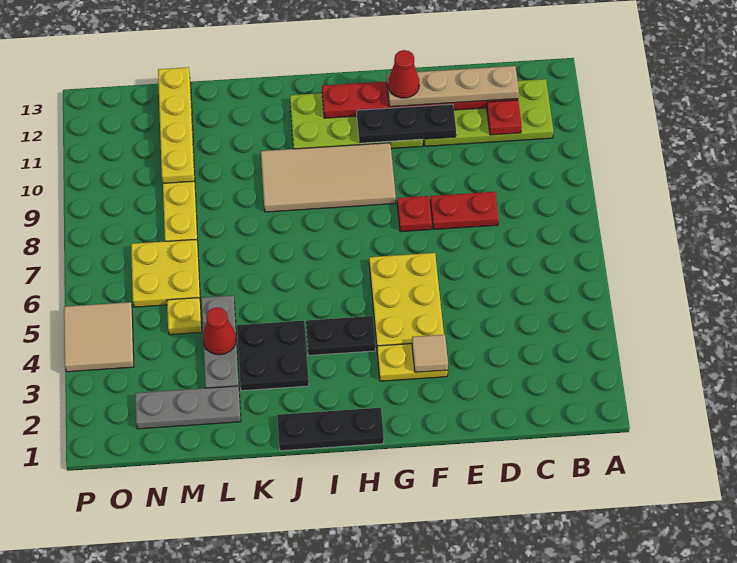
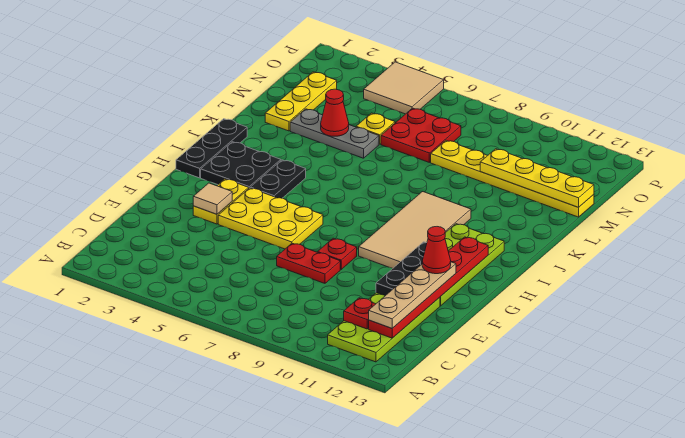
red plate D8:E8 level 1 -> red plate E7:E8 level 1
black plate J3:K4 level 1 -> black plate H2:I3 level 1
grey plate L2:N2 level 1 -> yellow plate L2:N2 level 1
yellow plate M6:N7 level 1 -> red plate M6:N7 level 1

